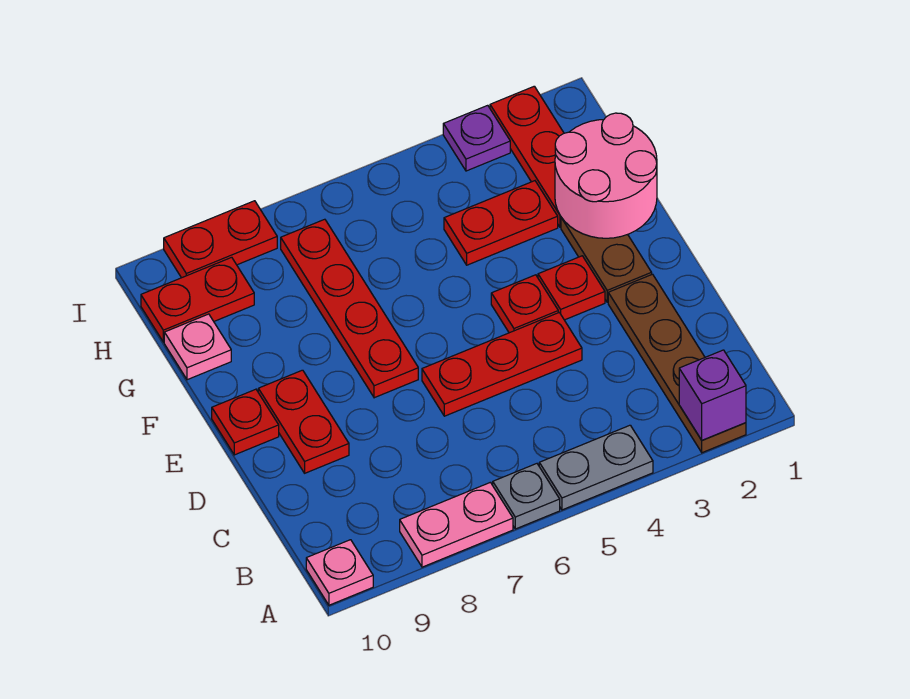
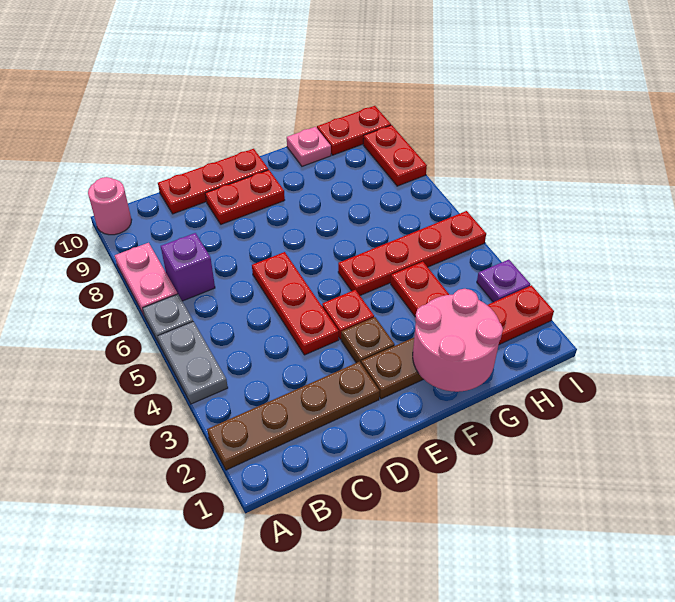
purple brick A2 level 2 -> purple brick B7 level 1
pink plate A10 level 1 -> pink round brick A10 level 1
red plate E3 level 1 -> brown plate E3 level 1
red plate E7:H7 level 1 -> red plate F5:I5 level 1
red plate E10 level 1 -> red plate C10:E10 level 1
red plate H9:H10 level 1 -> red plate H10:I10 level 1

